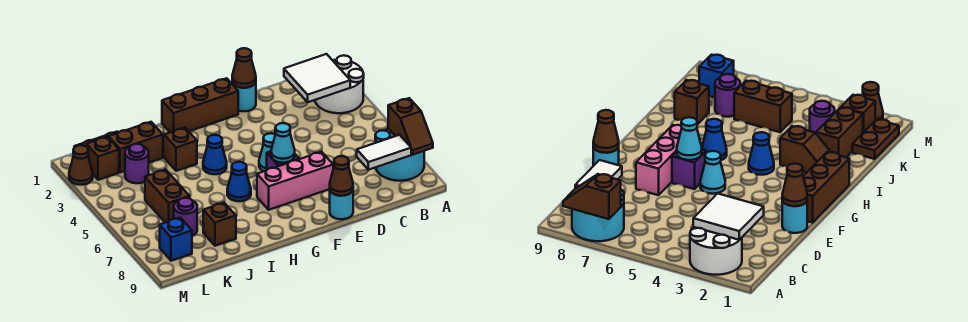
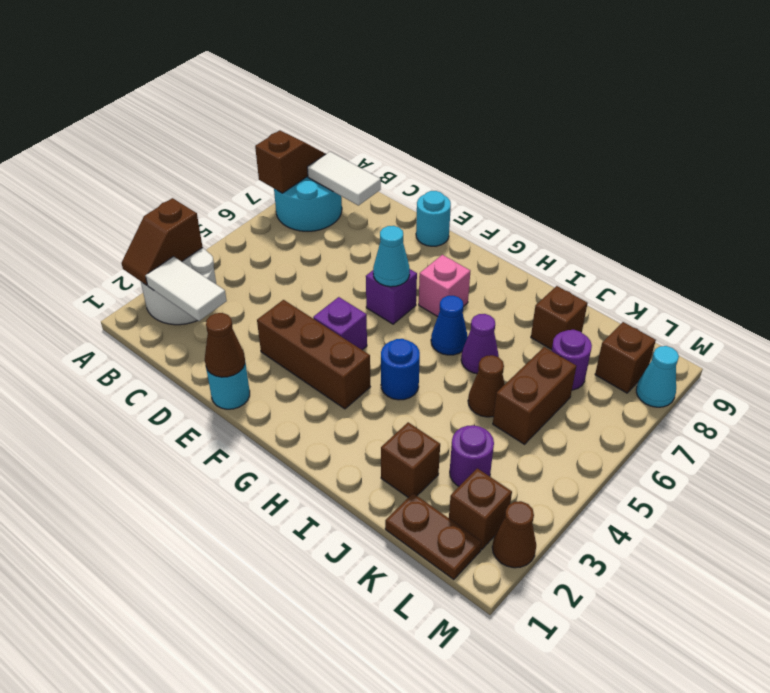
white tile B2:C3 level 2 -> white tile B2:C2 level 2
pink brick E7:G7 level 1 -> pink brick G7 level 1
brown cone E9 level 2 -> brown cone J5 level 1
brown brick F1:H1 level 1 -> brown brick E3:G3 level 1
none -> purple brick F4 level 1
cyan cone F5 level 1 -> cyan cone M8 level 1
blue cone H4 level 1 -> blue round brick H4 level 1
brown slope I2:I3 level 1 top 3 -> brown slope A2:A3 level 2 top 3
none -> purple cone I6 level 1
brown brick J2:K2 level 1 -> brown brick J2 level 1
blue brick L8 level 1 -> brown brick L8 level 1

